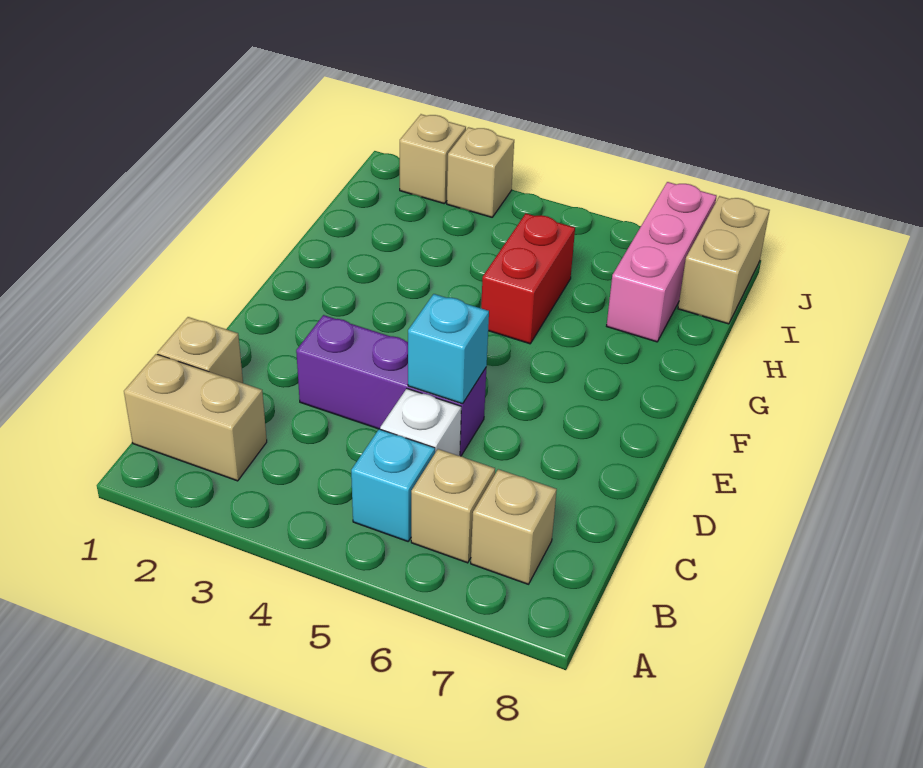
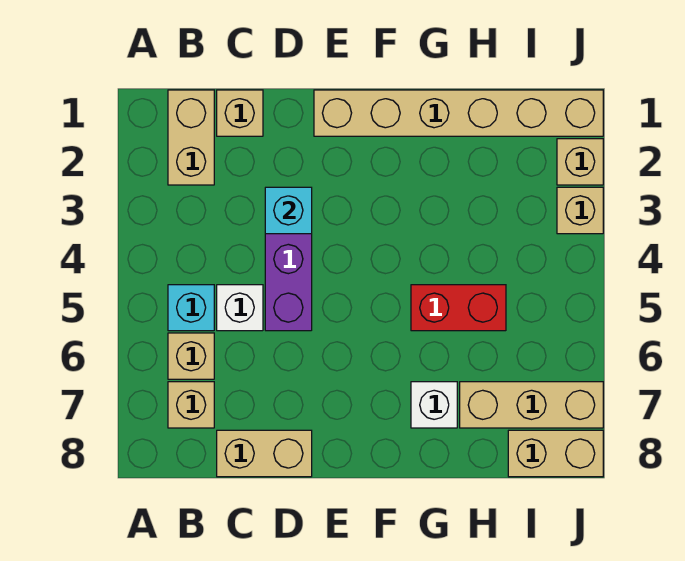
none -> tan brick C8:D8 level 1
cyan brick D5 level 2 -> cyan brick D3 level 2
none -> tan brick E1:J1 level 1
none -> white brick G7 level 1
pink brick H7:J7 level 1 -> tan brick H7:J7 level 1

